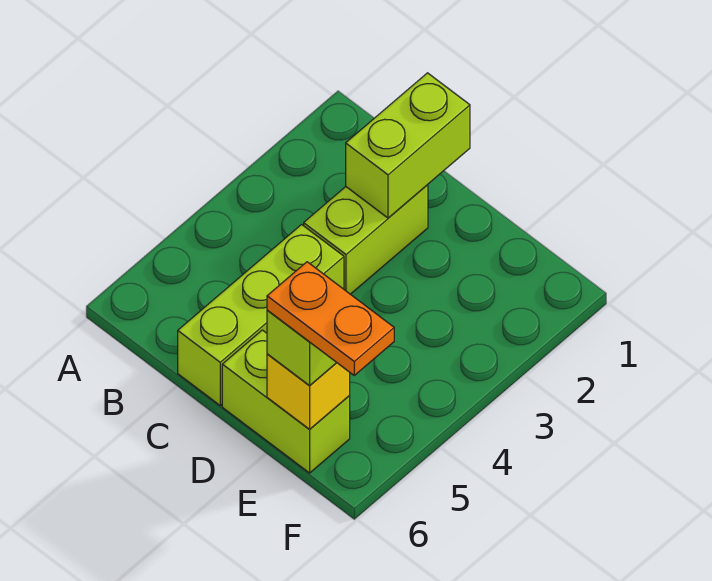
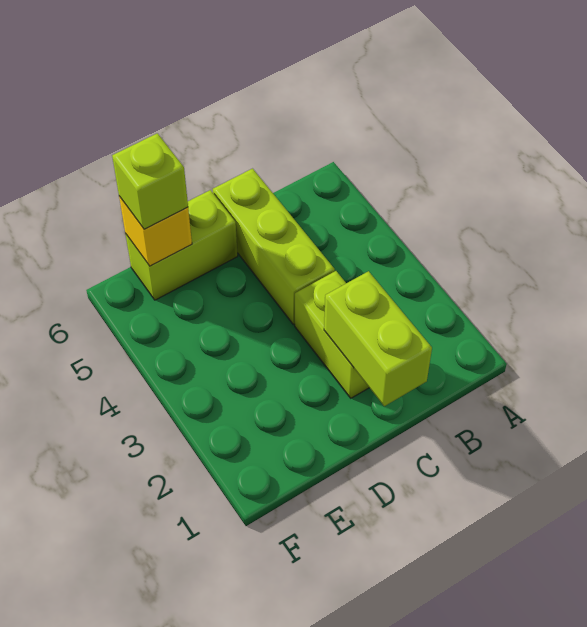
orange plate E6:F6 level 4 -> none

